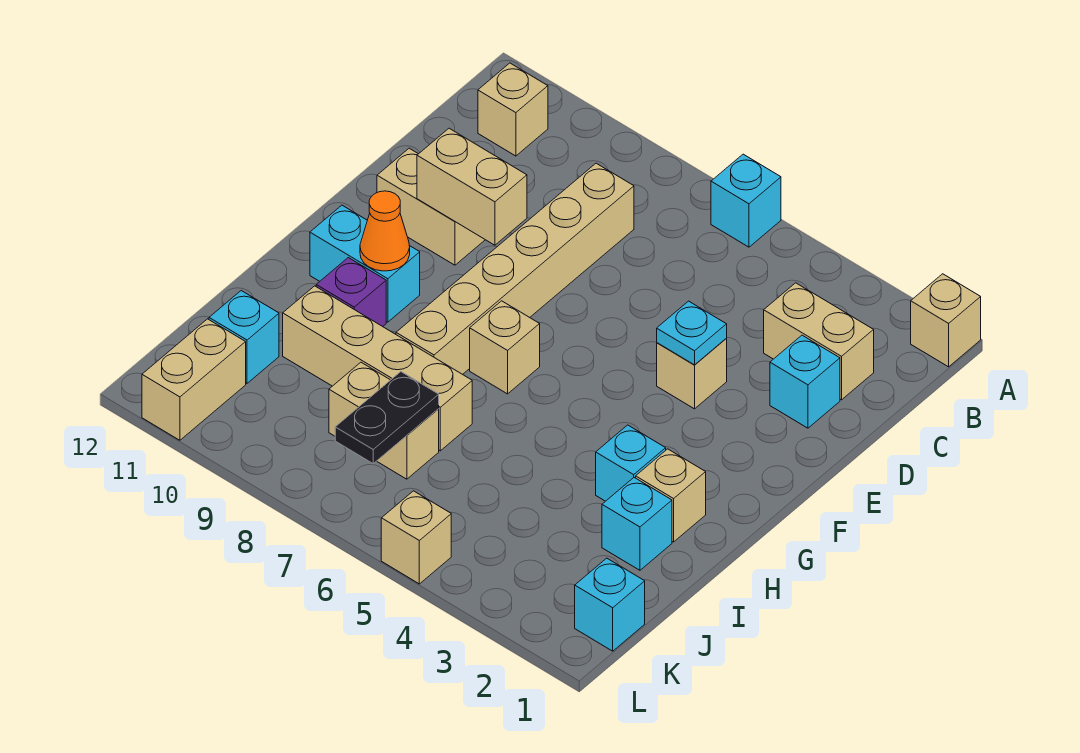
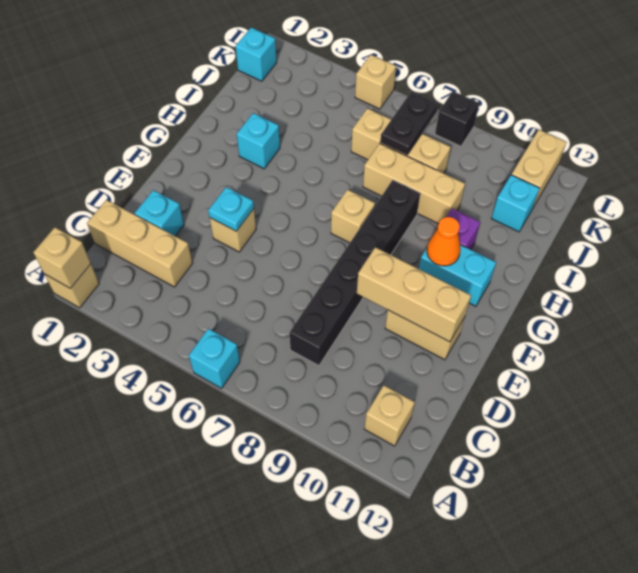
tan brick C2:C3 level 1 -> tan brick C1:C3 level 1
tan brick C8:H8 level 1 -> black brick C8:H8 level 1
tan brick E9:E10 level 2 -> tan brick E9:E11 level 2
tan brick H2 level 1 -> tan brick A1 level 2
cyan brick I2 level 1 -> none
tan brick I7:I10 level 1 -> tan brick I7:I9 level 1
tan brick J7:J8 level 1 -> tan brick J6:J8 level 1
none -> black brick L8 level 1

